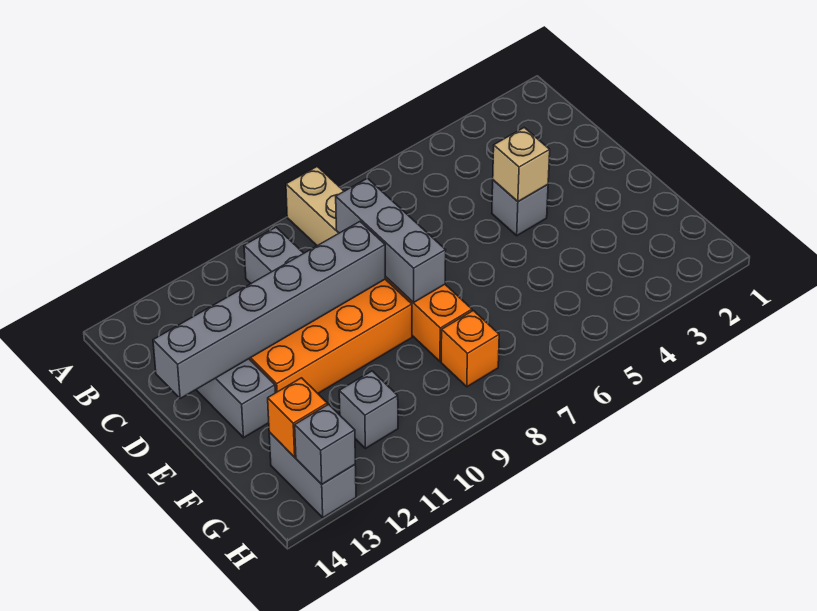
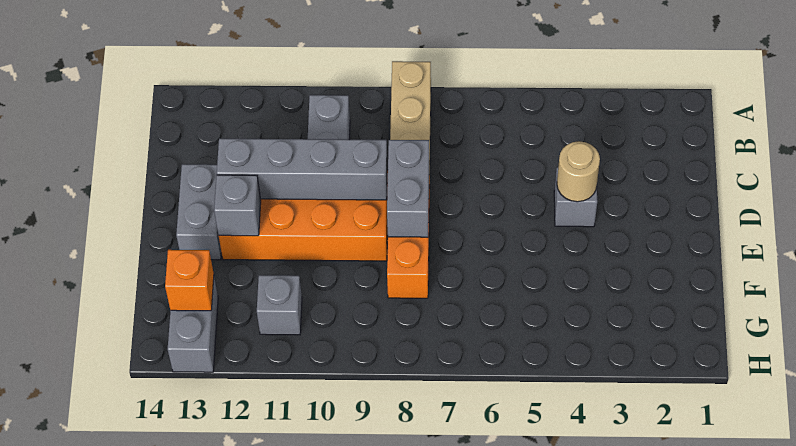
grey brick C8:E8 level 2 -> grey brick D8:E8 level 2
tan brick D4 level 2 -> tan round brick D4 level 2
grey brick D9:D14 level 2 -> grey brick D9:D12 level 2
orange brick G8 level 1 -> none
grey brick H13 level 2 -> grey brick E12 level 2

